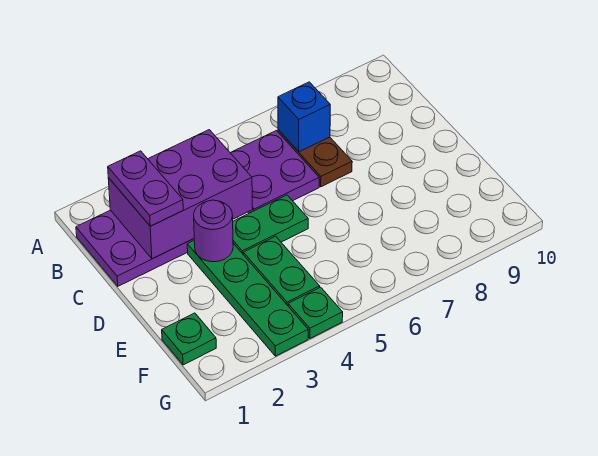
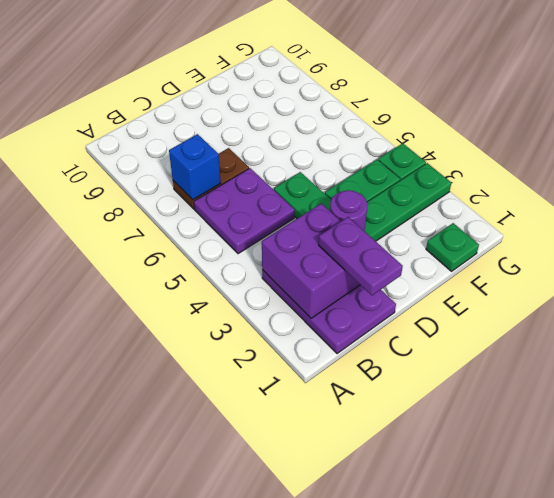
purple brick B2:C4 level 2 -> purple brick B2:C3 level 2
purple plate B2:C2 level 3 -> purple plate C1:C2 level 3

